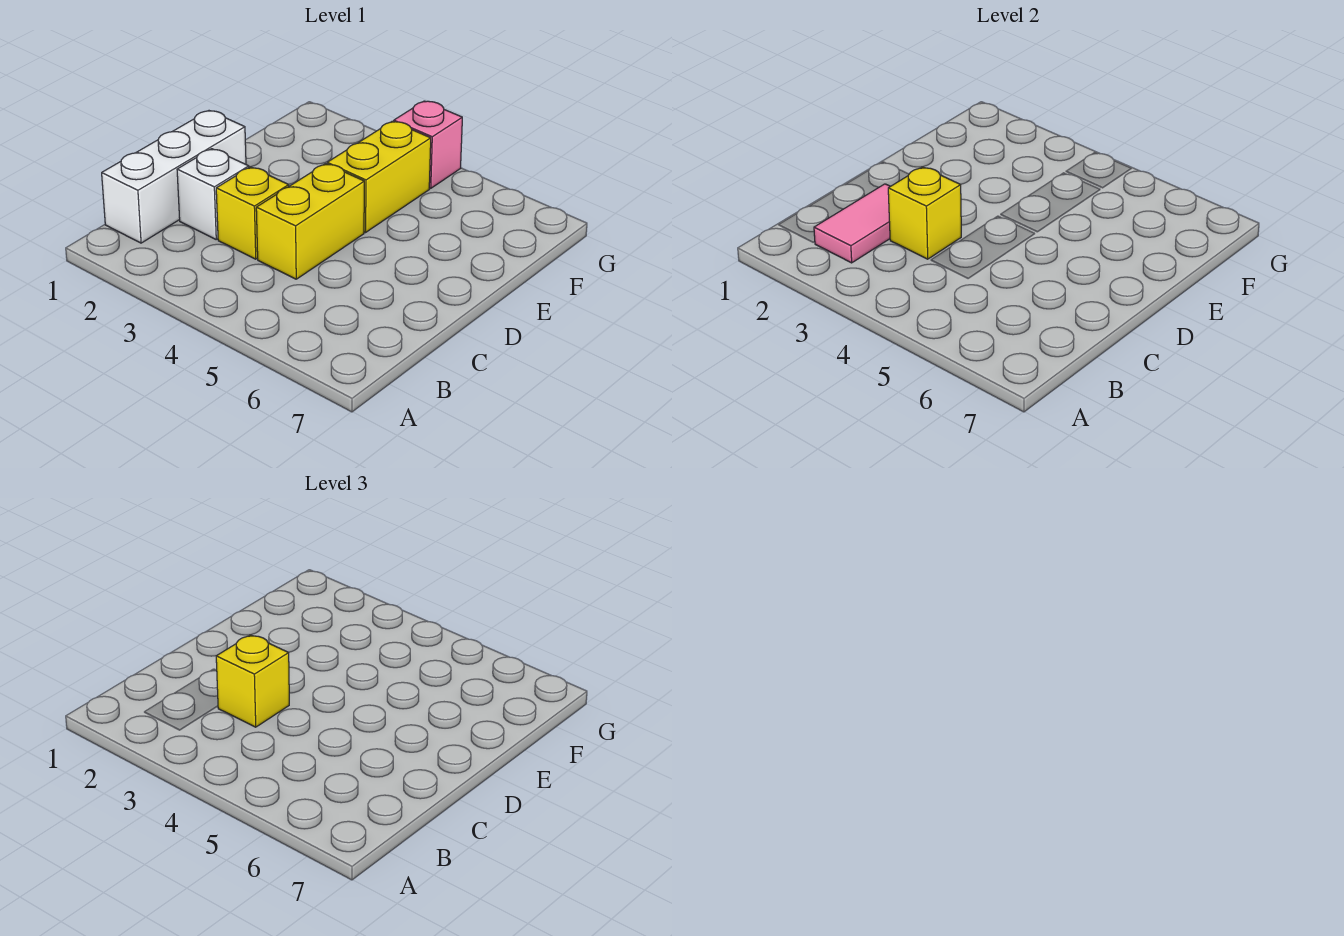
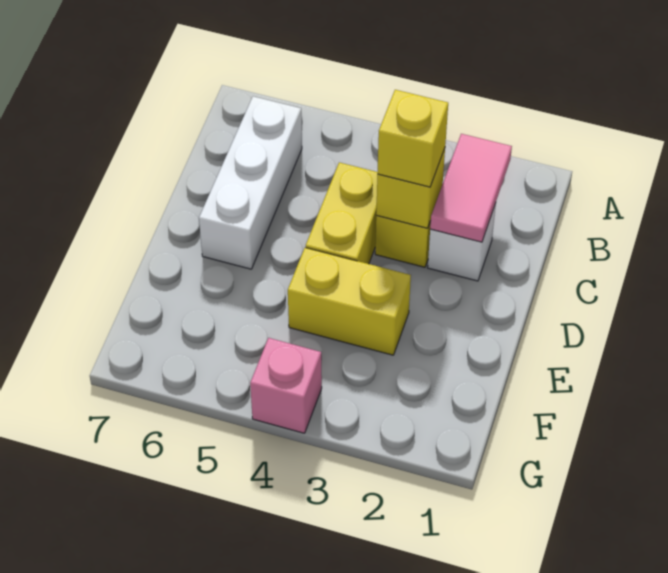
white brick B1:D1 level 1 -> white brick B6:D6 level 1
yellow brick E4:F4 level 1 -> yellow brick E3:E4 level 1

